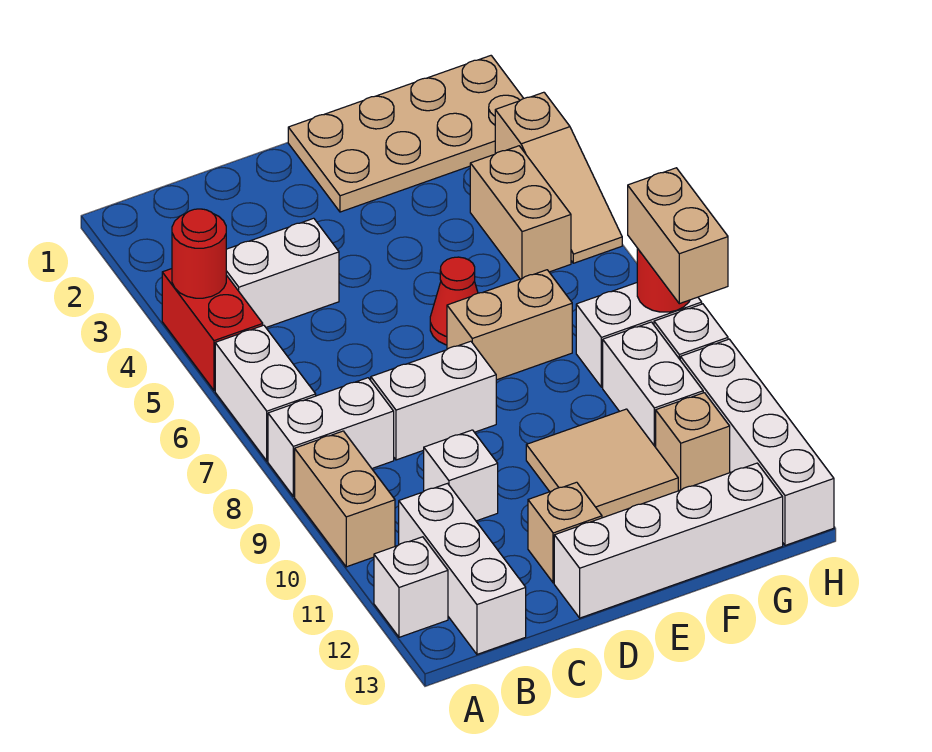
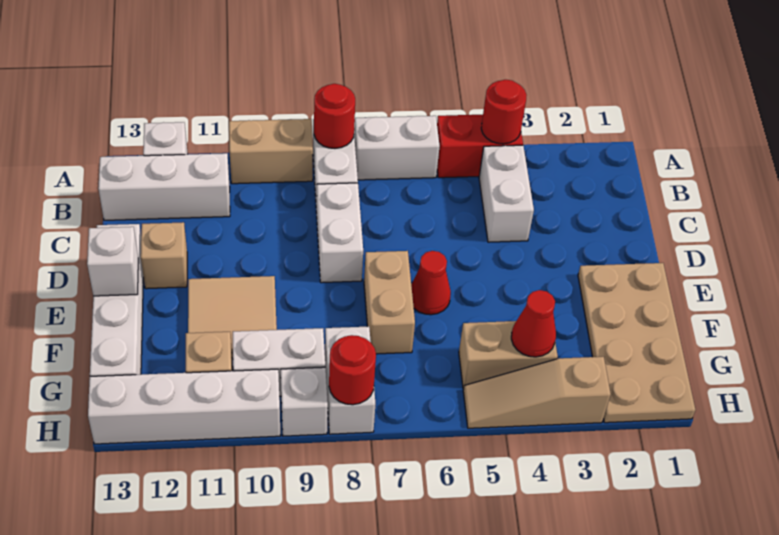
none -> red round brick A8 level 2
white brick C10 level 1 -> white brick E13 level 2
none -> red cone G4 level 2
tan brick H8:H9 level 3 -> none

